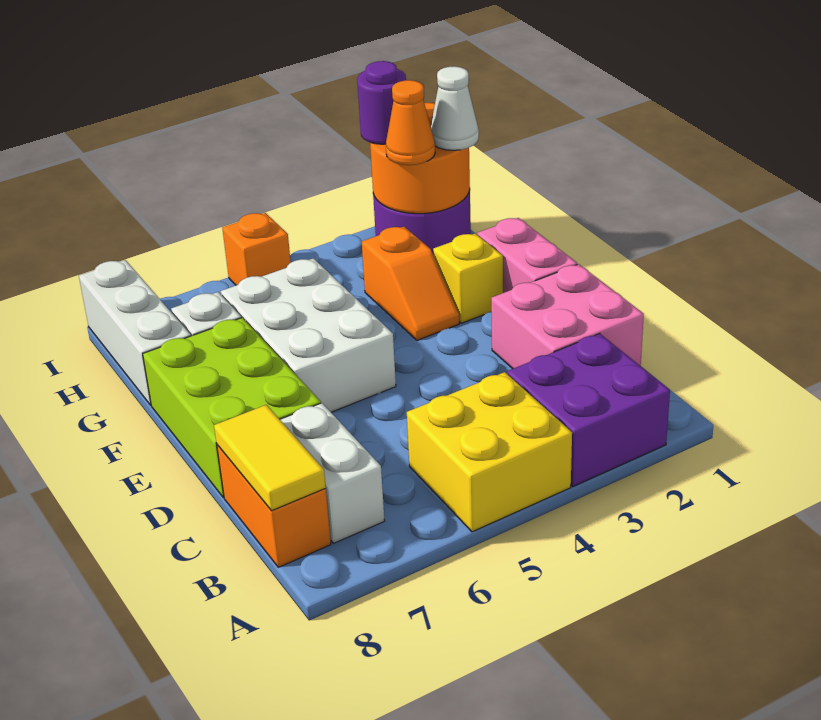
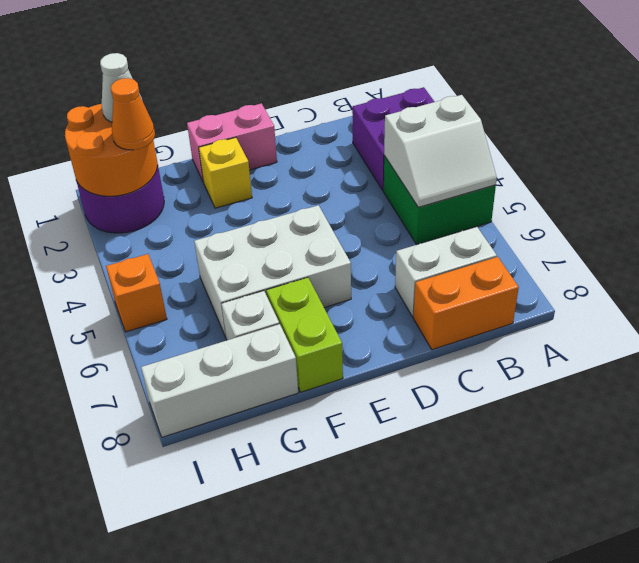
yellow brick A4:B5 level 1 -> green brick A4:B5 level 1
none -> white slope A4:B5 level 2 top 4
yellow tile B8:C8 level 2 -> none
pink brick C1:D2 level 1 -> none
lime brick D7:F8 level 1 -> lime brick F7:F8 level 1
orange slope F3:G3 level 1 top G -> none
purple round brick I2 level 3 -> none

